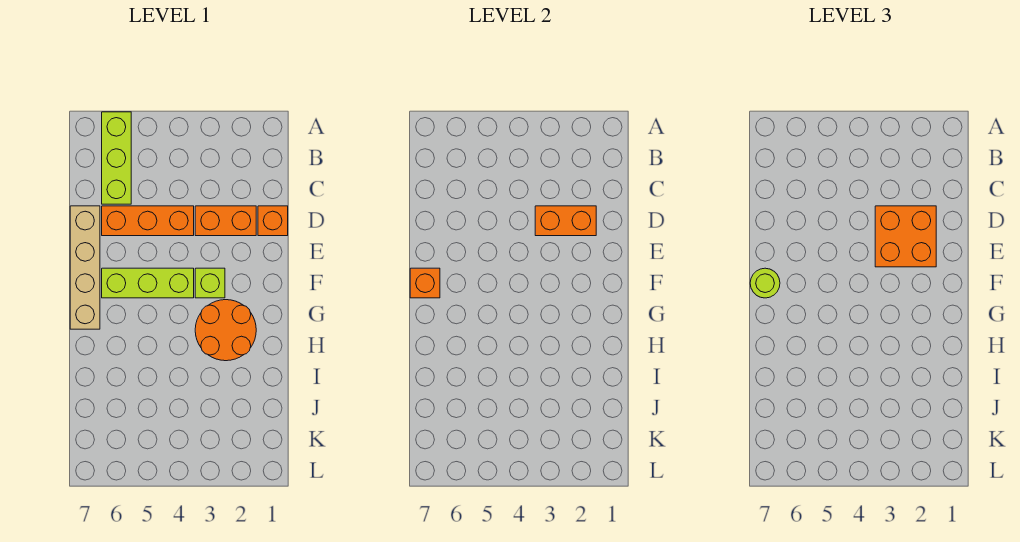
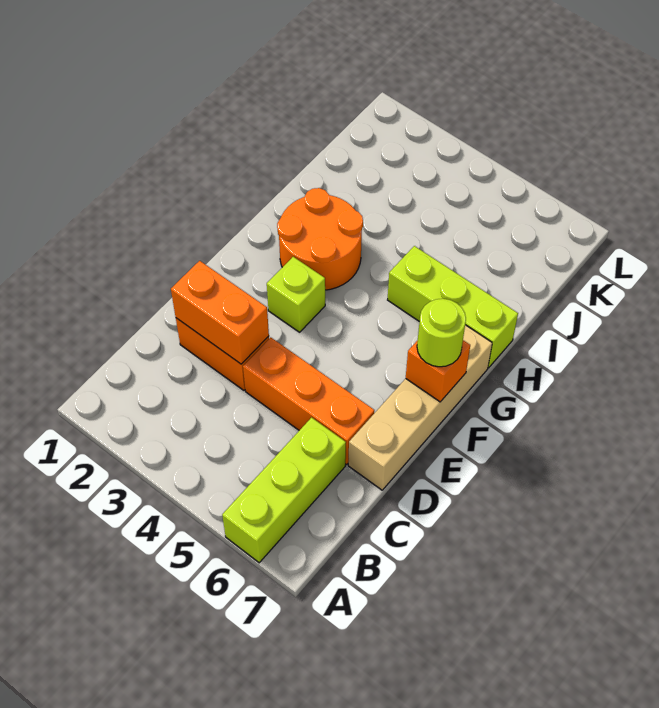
orange brick D1 level 1 -> none
orange brick D2:E3 level 3 -> none
lime brick F4:F6 level 1 -> lime brick H5:H7 level 1

